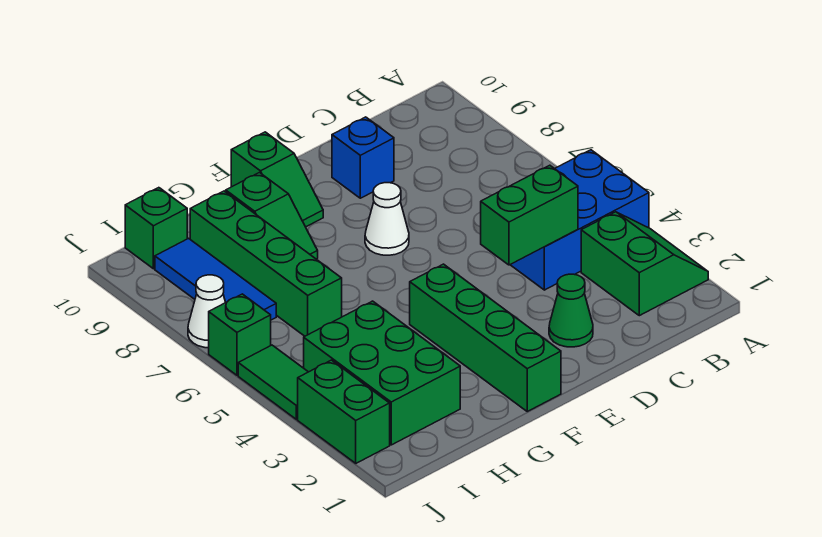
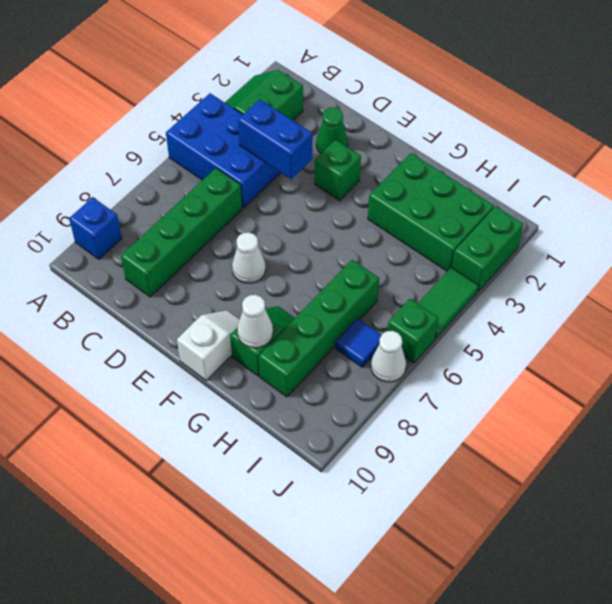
green brick C4:D4 level 2 -> blue brick C4:D4 level 2
blue brick D9 level 1 -> blue brick A9 level 1
green brick F1:F4 level 1 -> green brick C6:C9 level 1
green slope F9:F10 level 1 top 10 -> white slope F9:F10 level 1 top 10
none -> white cone G9 level 2
green brick H2:I4 level 1 -> green brick G2:I3 level 1
blue tile I7:I9 level 1 -> blue tile I7 level 1
green brick I10 level 1 -> green brick E3 level 1

